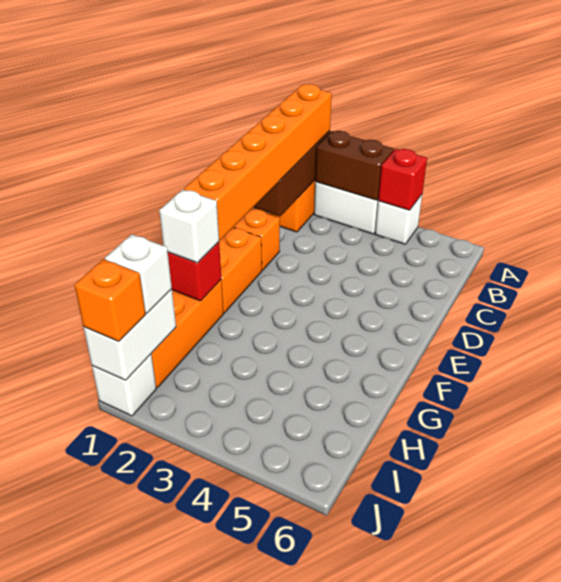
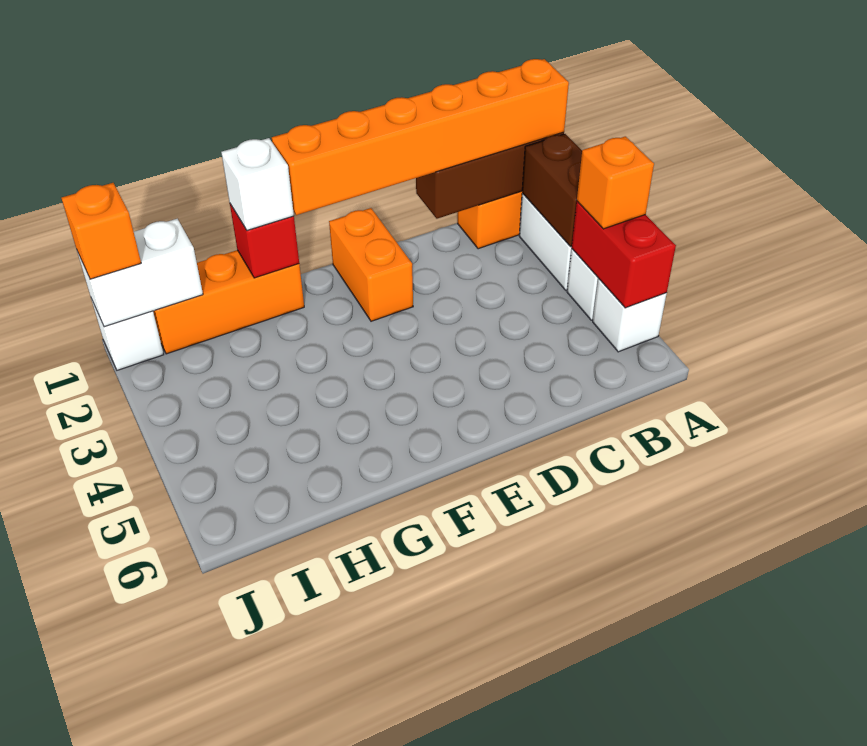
red brick A4 level 2 -> red brick A4:A5 level 2
orange brick D1 level 1 -> orange brick A4 level 3
orange brick E1:F1 level 1 -> orange brick E1:E2 level 1
white brick I1 level 3 -> white brick A5 level 1

